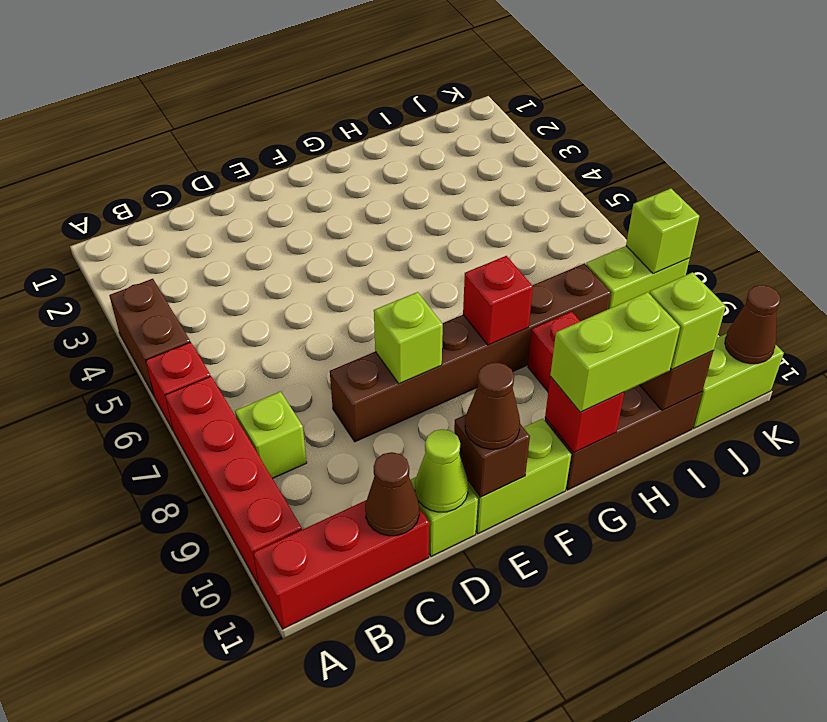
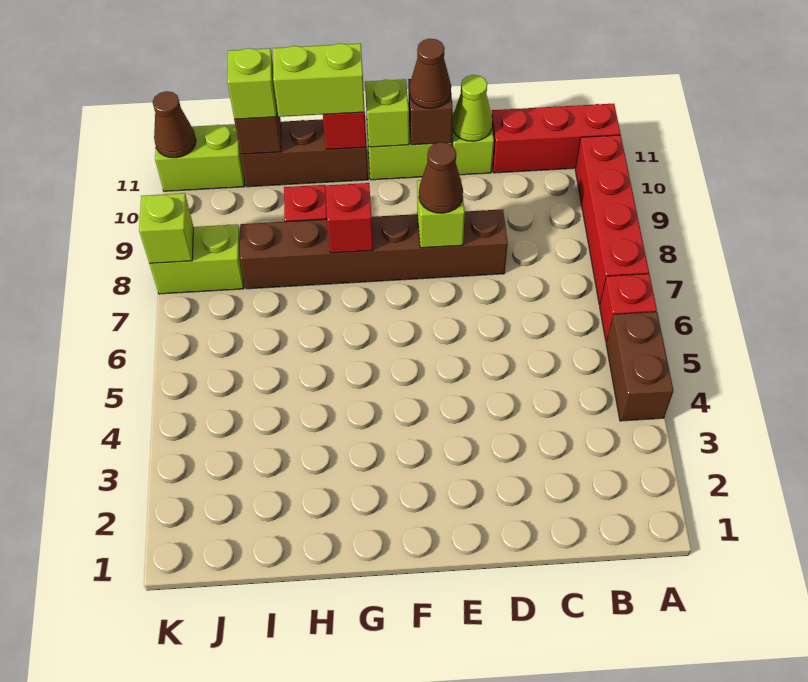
lime brick B8 level 1 -> lime brick F11 level 2
brown cone C11 level 2 -> brown cone E8 level 3

